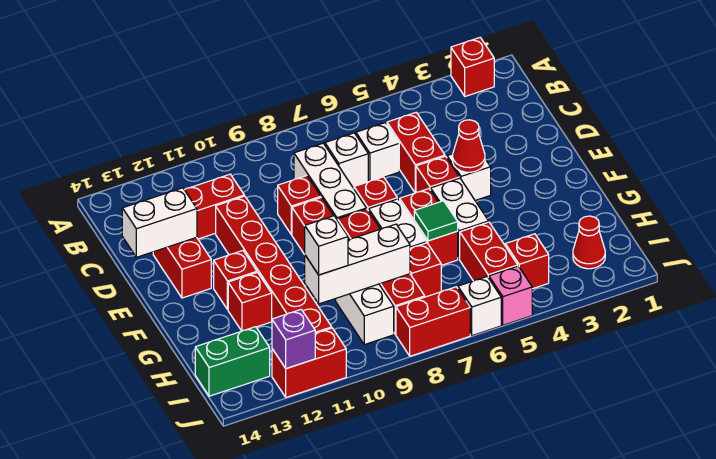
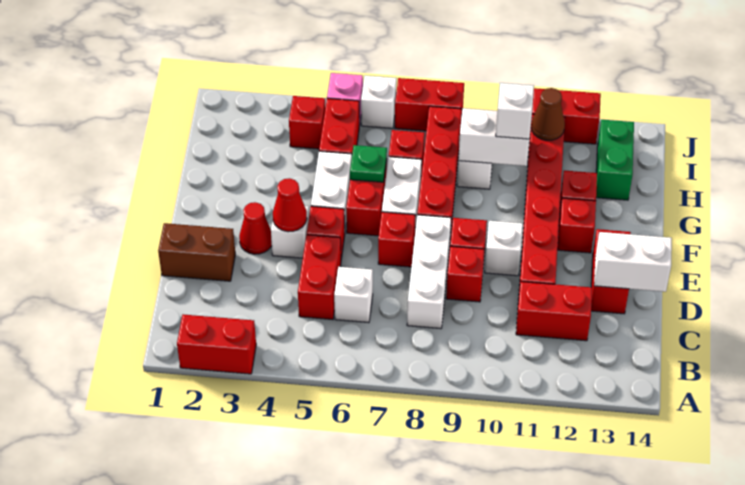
red brick A2 level 1 -> red brick A2:A3 level 1
white brick C7 level 1 -> white brick E10 level 1
none -> brown brick D1:D2 level 1
green tile G6 level 2 -> green plate G6 level 2
white brick H8:H10 level 2 -> white brick H9:H10 level 2
red cone I2 level 1 -> red cone E3 level 1
none -> brown cone I11 level 2
green brick I13:I14 level 1 -> green brick H13:I13 level 1
purple brick J12 level 2 -> none

